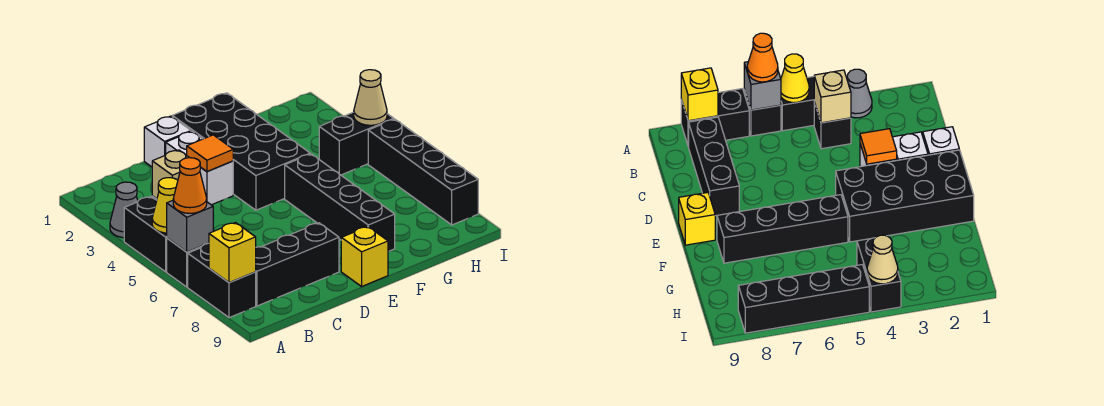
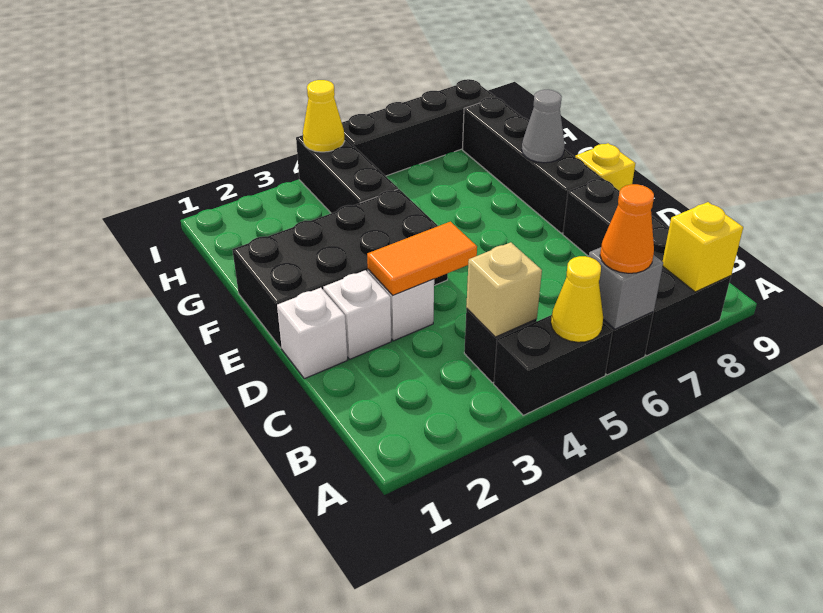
grey cone A3 level 1 -> grey cone F8 level 2
orange tile D3 level 2 -> orange tile D3:D4 level 2
black brick F5:F8 level 1 -> black brick E8:H8 level 1
black brick H4:I4 level 1 -> black brick G4:I4 level 1
tan cone I4 level 2 -> yellow cone I4 level 2

